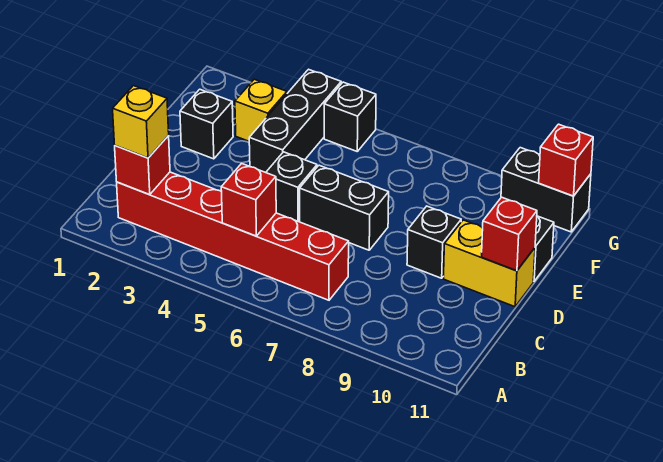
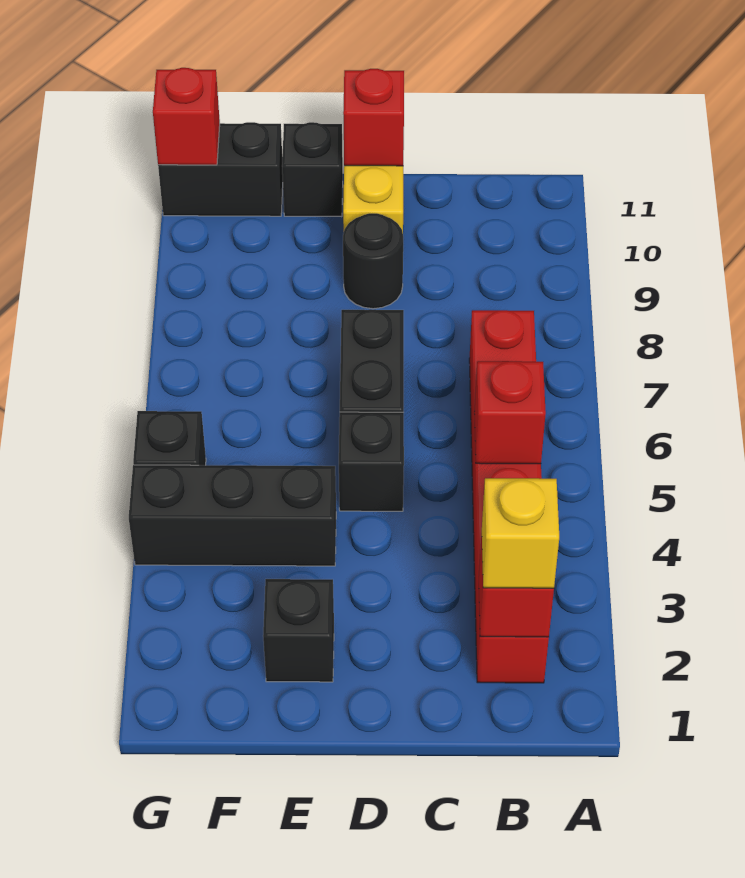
black brick D9 level 1 -> black round brick D9 level 1
yellow brick F3 level 1 -> none
black brick G10:G11 level 1 -> black brick F11:G11 level 1

